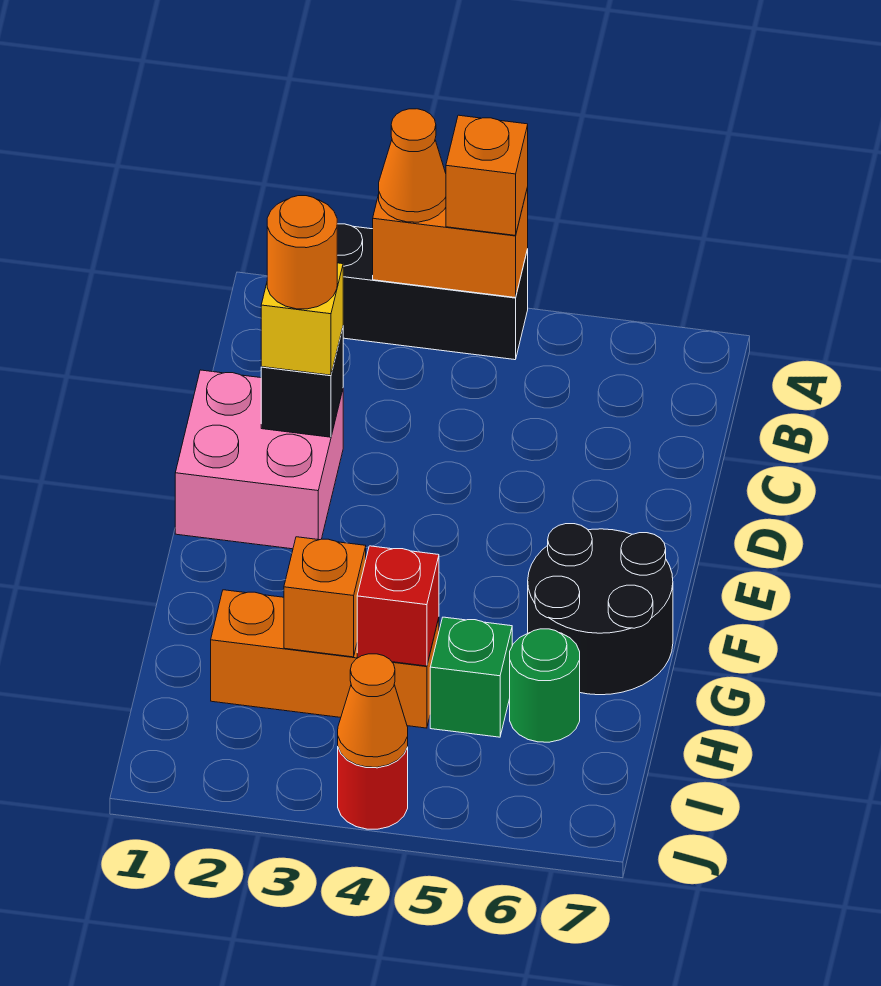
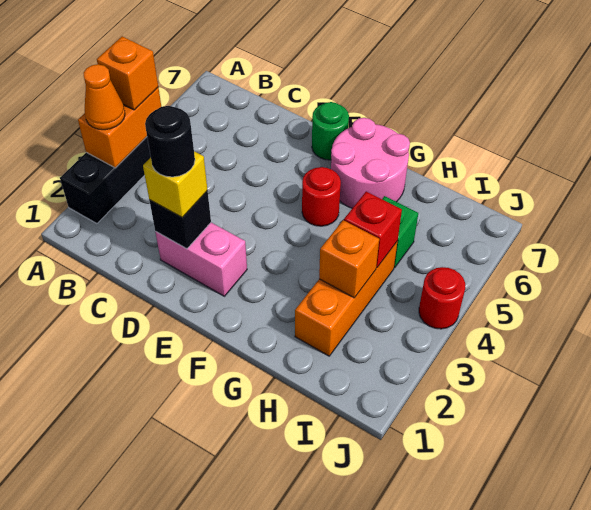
pink brick D1:E2 level 1 -> pink brick D2:E2 level 1
orange round brick D2 level 4 -> black round brick D2 level 4
none -> red round brick F5 level 1
black round brick F6:G7 level 1 -> pink round brick F6:G7 level 1
green round brick H6 level 1 -> green round brick E7 level 1
orange cone J4 level 2 -> none

